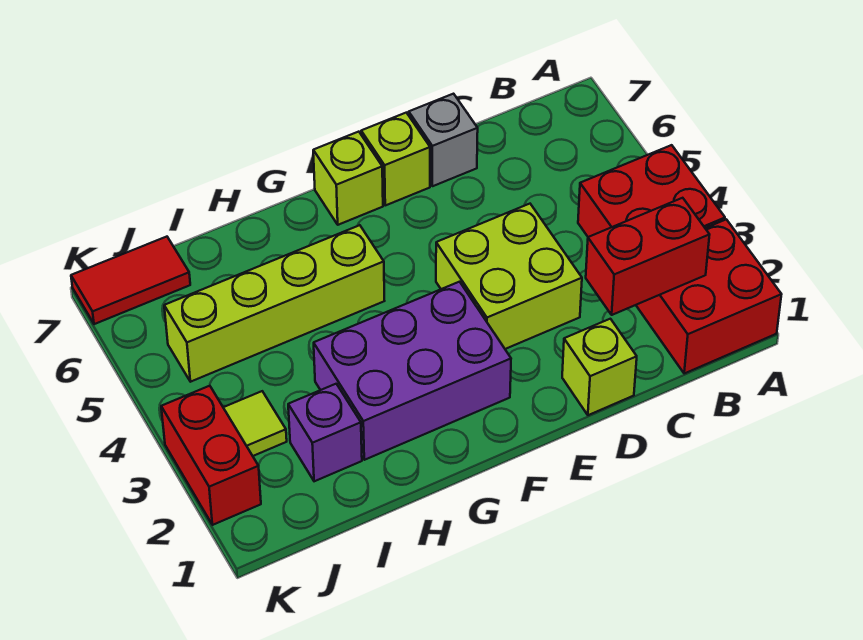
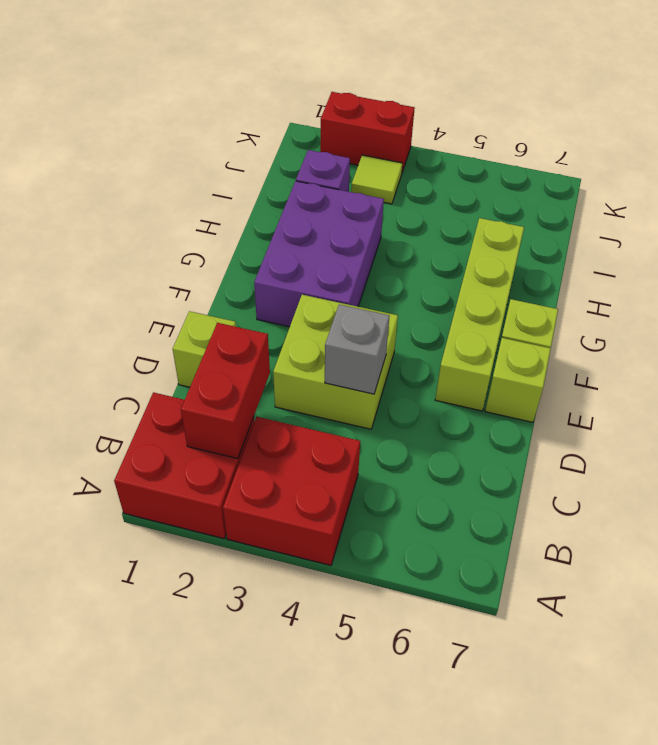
grey brick D7 level 1 -> grey brick D4 level 2
lime brick G5:J5 level 1 -> lime brick E6:H6 level 1
red tile J7:K7 level 1 -> none

